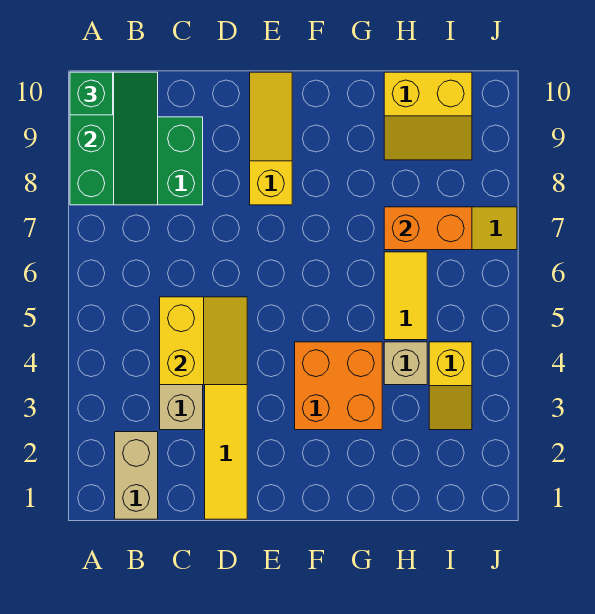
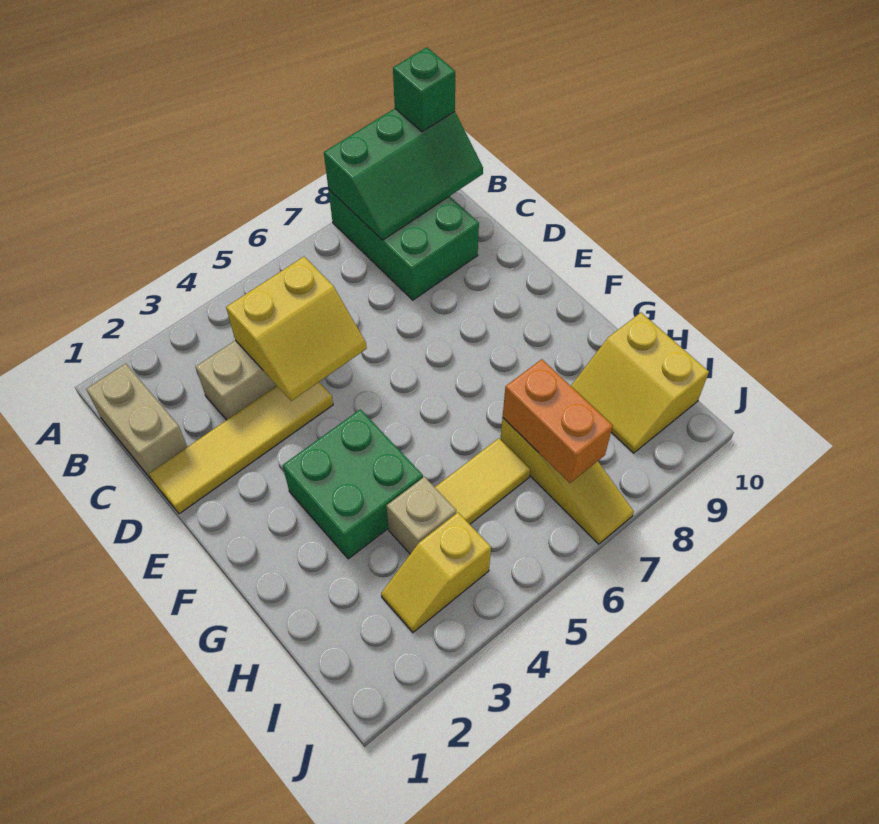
tan brick B1:B2 level 1 -> tan brick B1:C1 level 1
yellow slope E8:E10 level 1 top 8 -> none
orange brick F3:G4 level 1 -> green brick F3:G4 level 1

